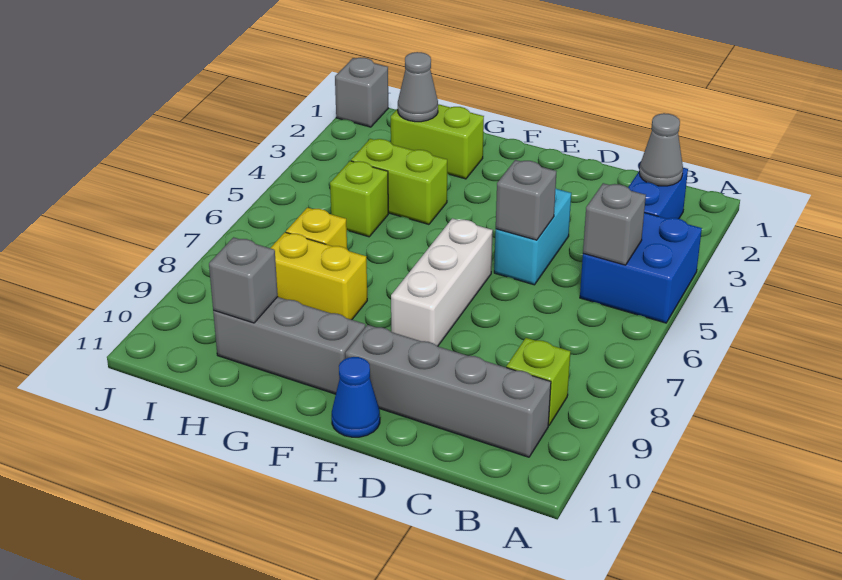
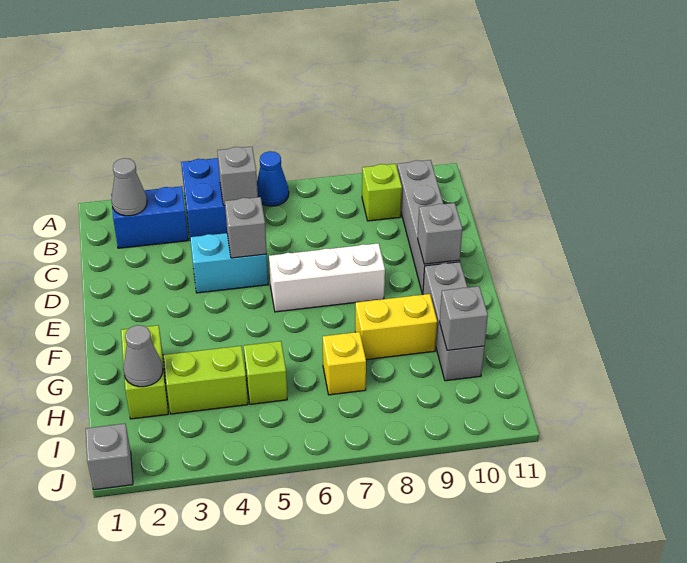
none -> grey brick E10 level 2
blue cone E11 level 1 -> blue cone A6 level 1
lime brick G4:H4 level 1 -> lime brick H3:H4 level 1
yellow brick G8:H8 level 1 -> yellow brick G8:G9 level 1

